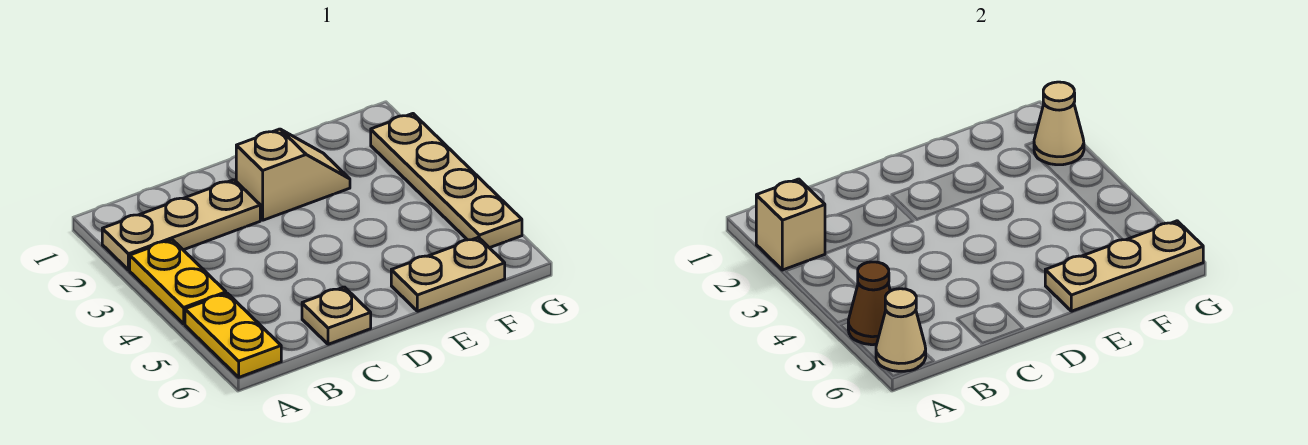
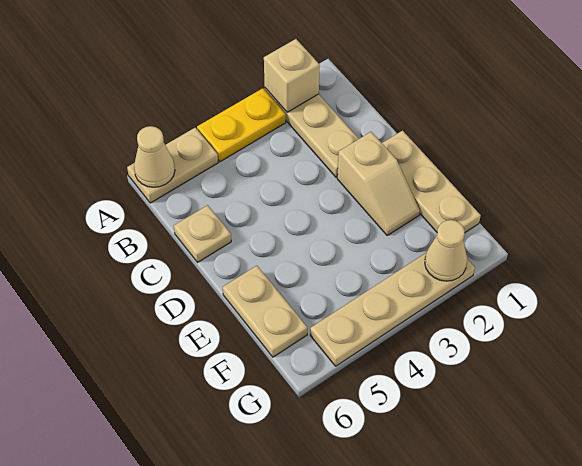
yellow plate A5:A6 level 1 -> tan plate A5:A6 level 1
brown cone A5 level 2 -> none
tan plate E6:G6 level 2 -> tan plate D1:F1 level 1

